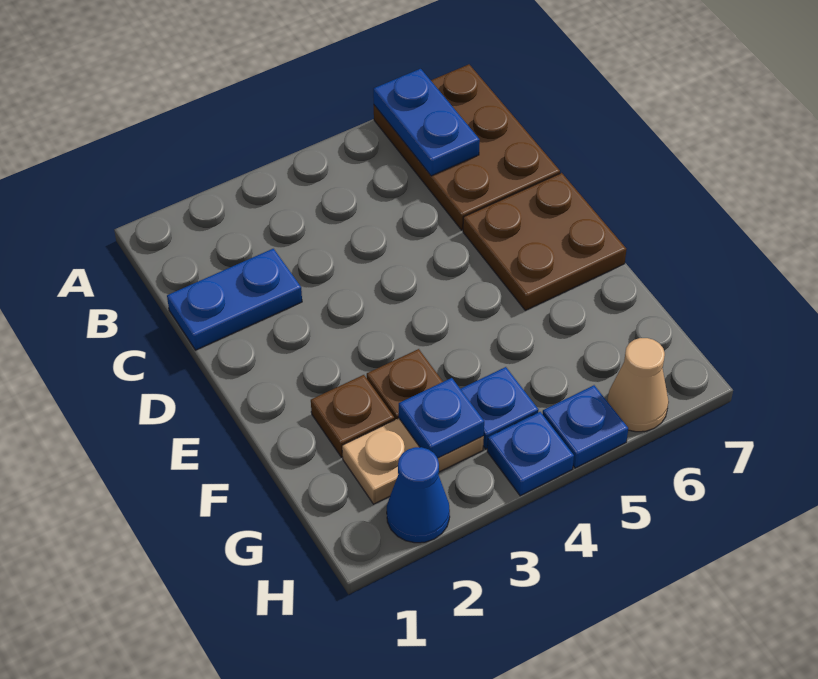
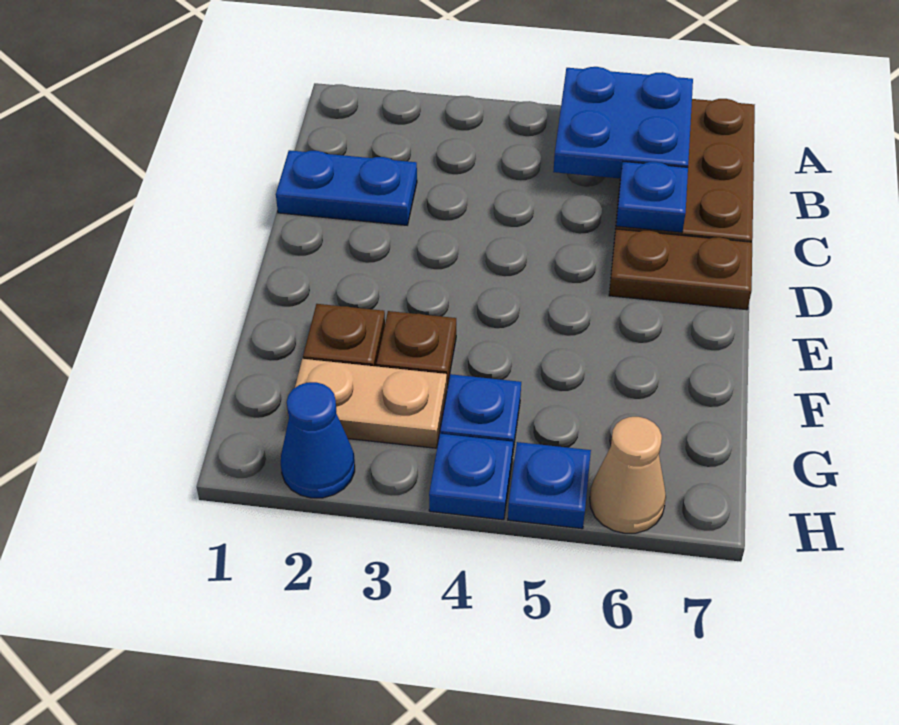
blue plate A6:B6 level 2 -> blue plate A5:B6 level 2
brown plate D6:E7 level 1 -> brown plate D6:D7 level 1
blue plate G3 level 2 -> blue plate C6 level 2

